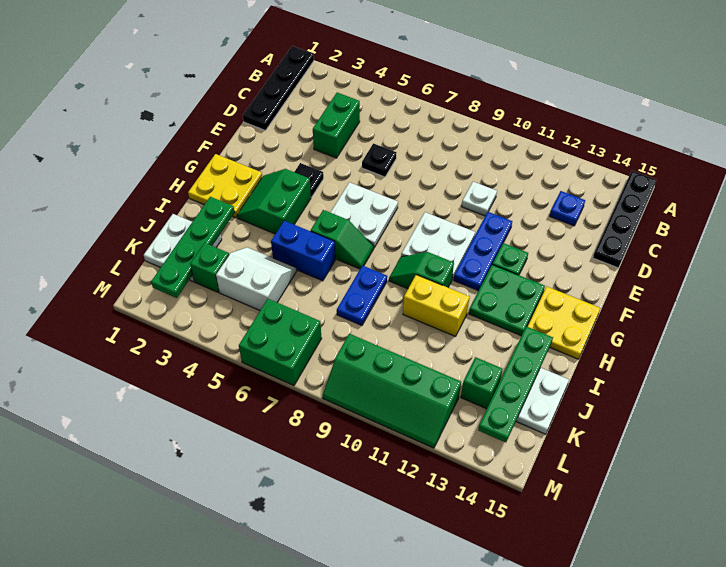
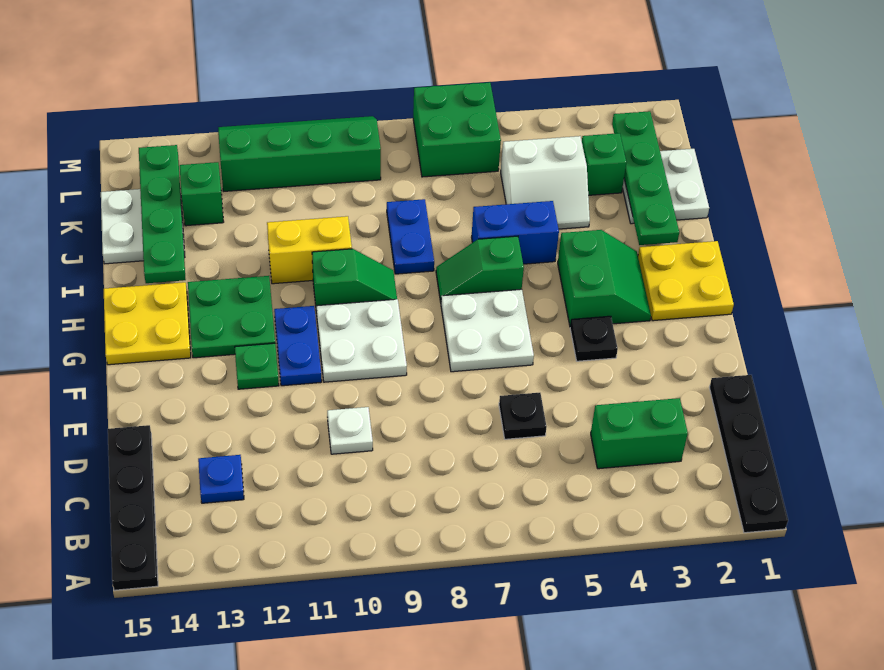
green brick C4:D4 level 1 -> green brick C3:C4 level 1
blue plate E11:G11 level 1 -> blue plate F11:G11 level 1

